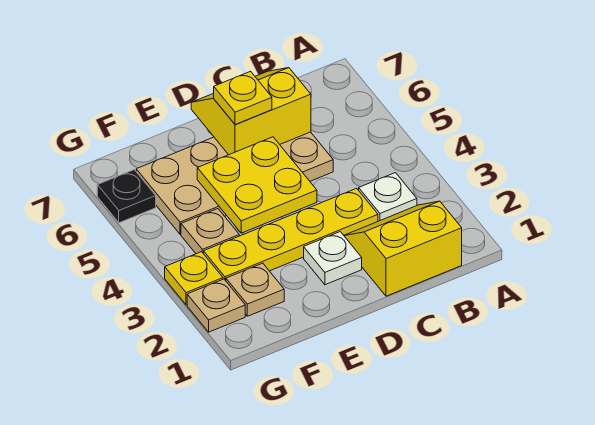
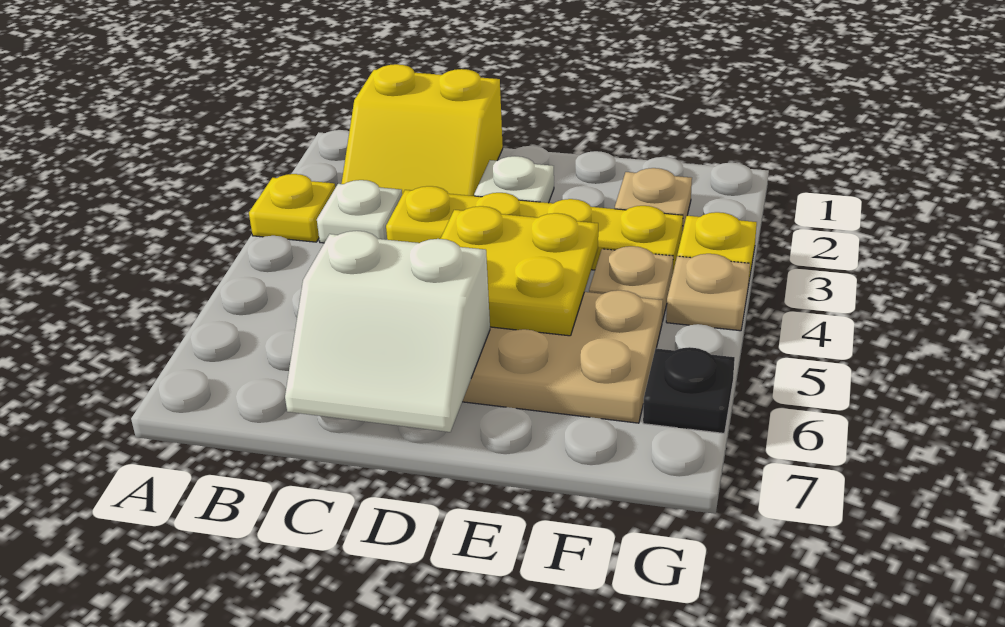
yellow slope C6:D7 level 2 top 6 -> white slope C6:D7 level 2 top 6
yellow plate D6 level 3 -> yellow plate A3 level 1
tan plate G2 level 1 -> tan plate G4 level 1

